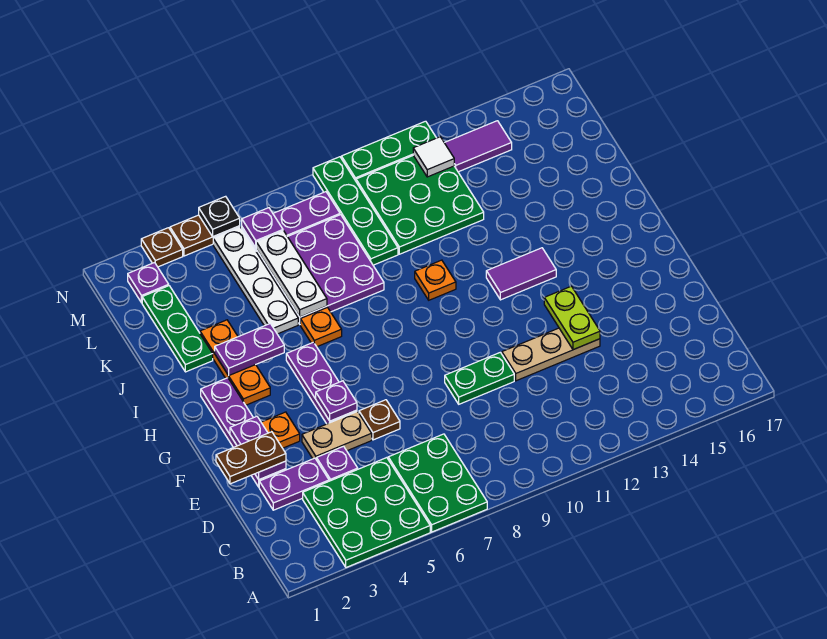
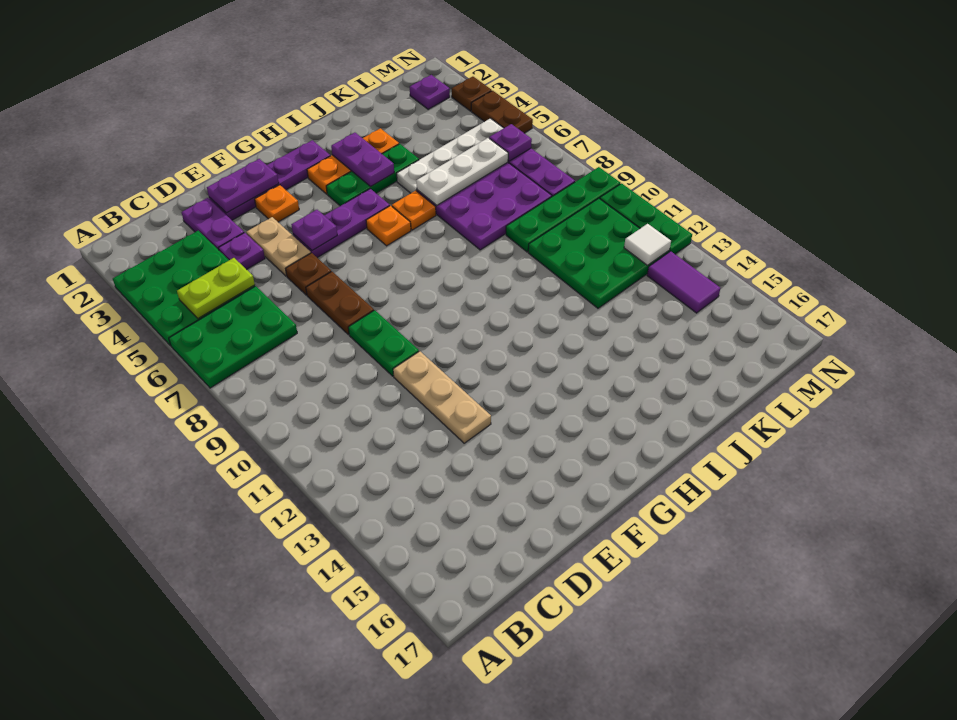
brown plate E1:E2 level 3 -> brown plate E7:E8 level 1
lime plate E13:F13 level 2 -> lime plate B5:C5 level 2
purple tile H12:H13 level 1 -> none
orange plate I10 level 1 -> orange plate H6 level 1
green plate J2:L2 level 1 -> green plate H4:J4 level 1
black plate N5 level 2 -> none

